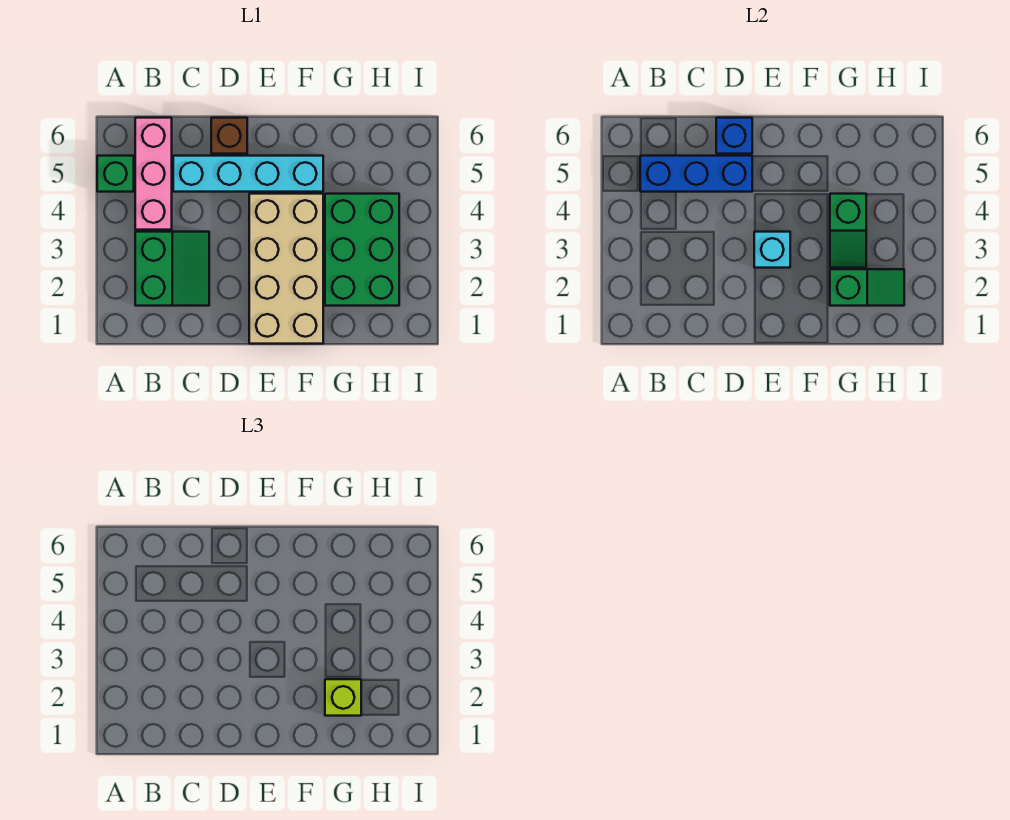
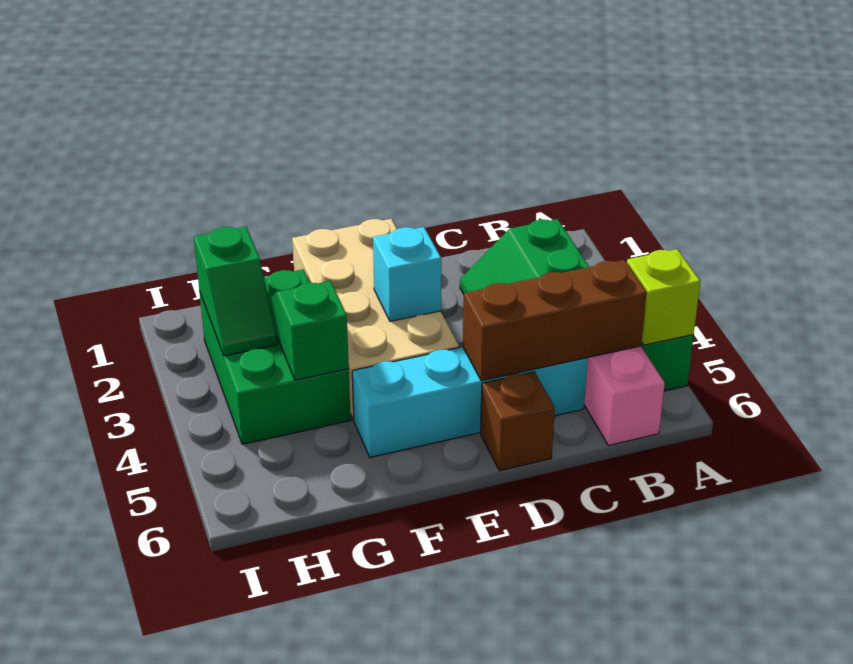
blue brick B5:D5 level 2 -> brown brick B5:D5 level 2
blue brick D6 level 2 -> none
green slope G2:H2 level 2 top G -> green slope H2:H3 level 2 top 2
lime brick G2 level 3 -> lime brick A5 level 2

